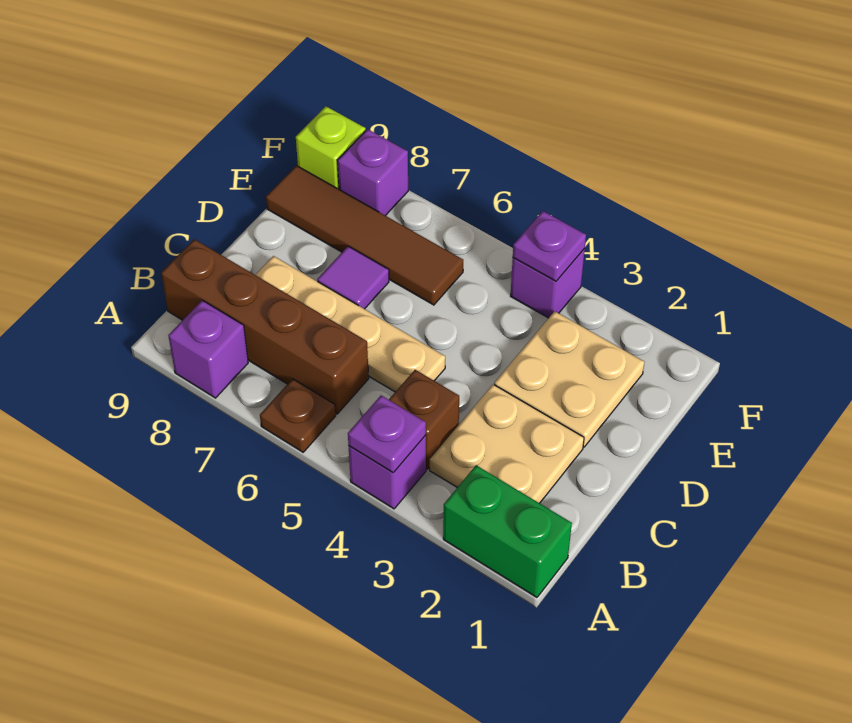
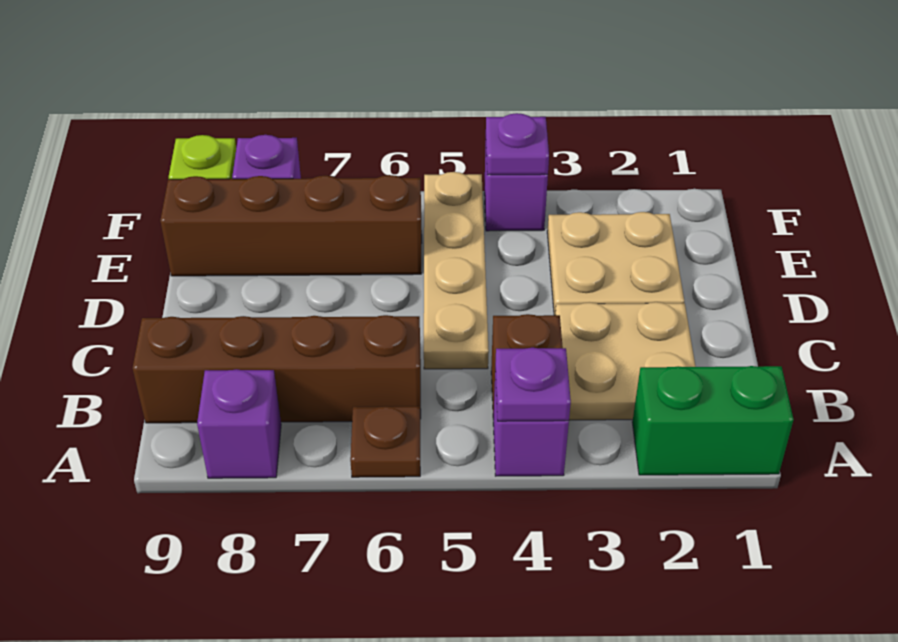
tan plate C5:C8 level 1 -> tan plate C5:F5 level 1
purple tile D7 level 1 -> none
brown tile E6:E9 level 1 -> brown brick E6:E9 level 1

